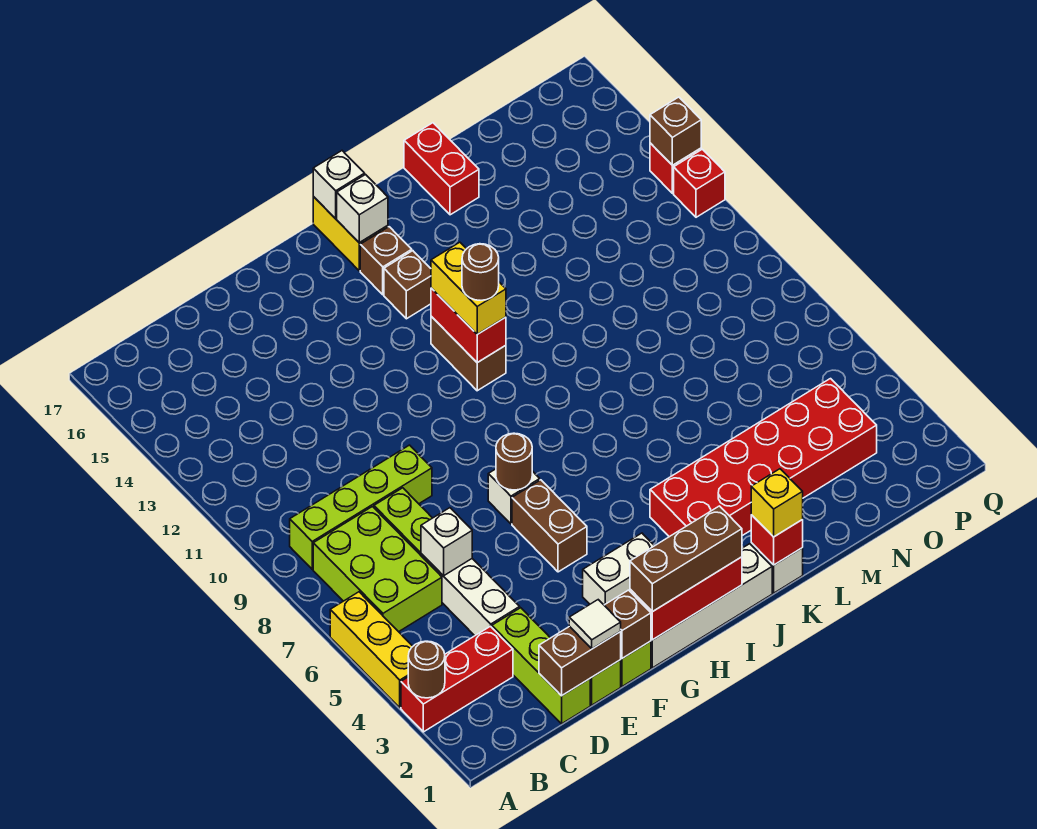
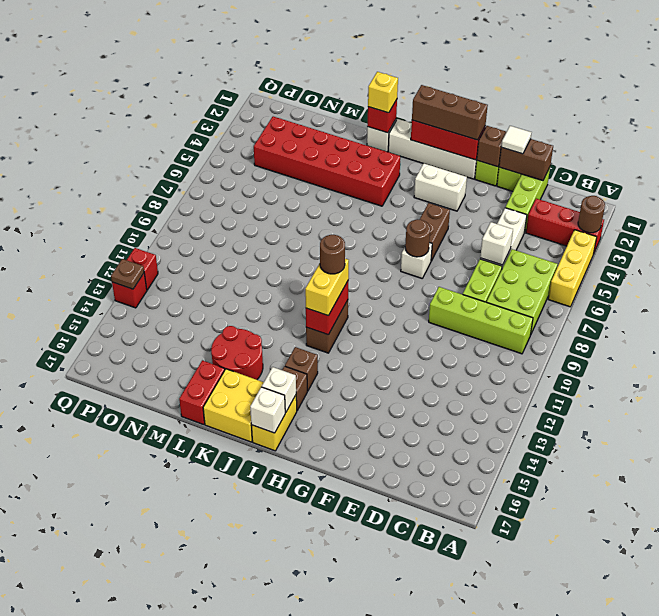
none -> yellow brick J16:K17 level 1
none -> red round brick K14:L15 level 1
brown brick Q13 level 2 -> brown plate Q13 level 2

